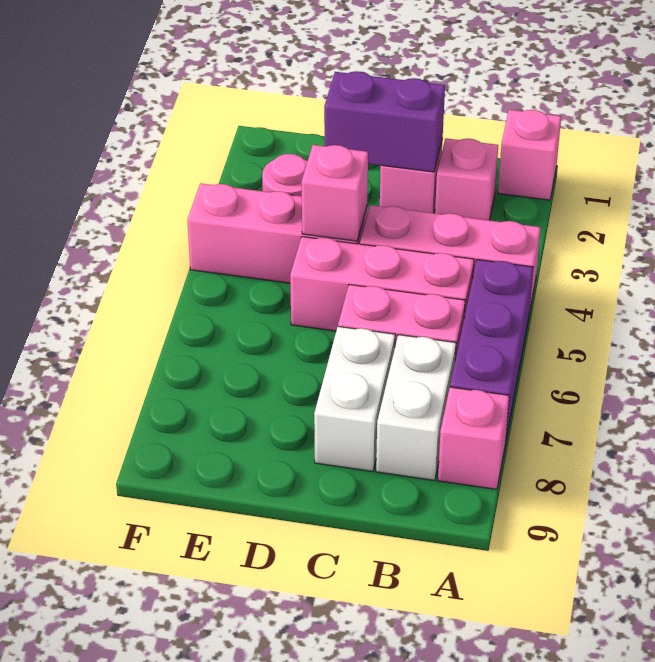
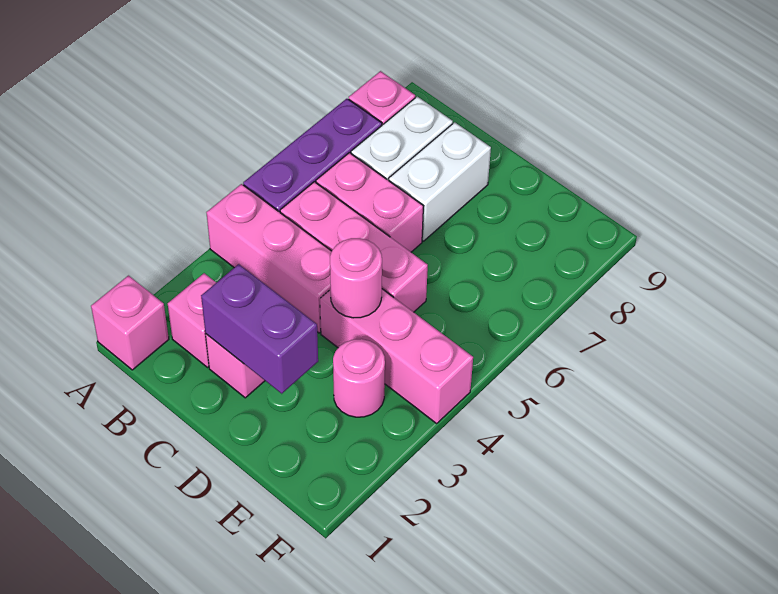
pink brick D4 level 2 -> pink round brick D4 level 2

